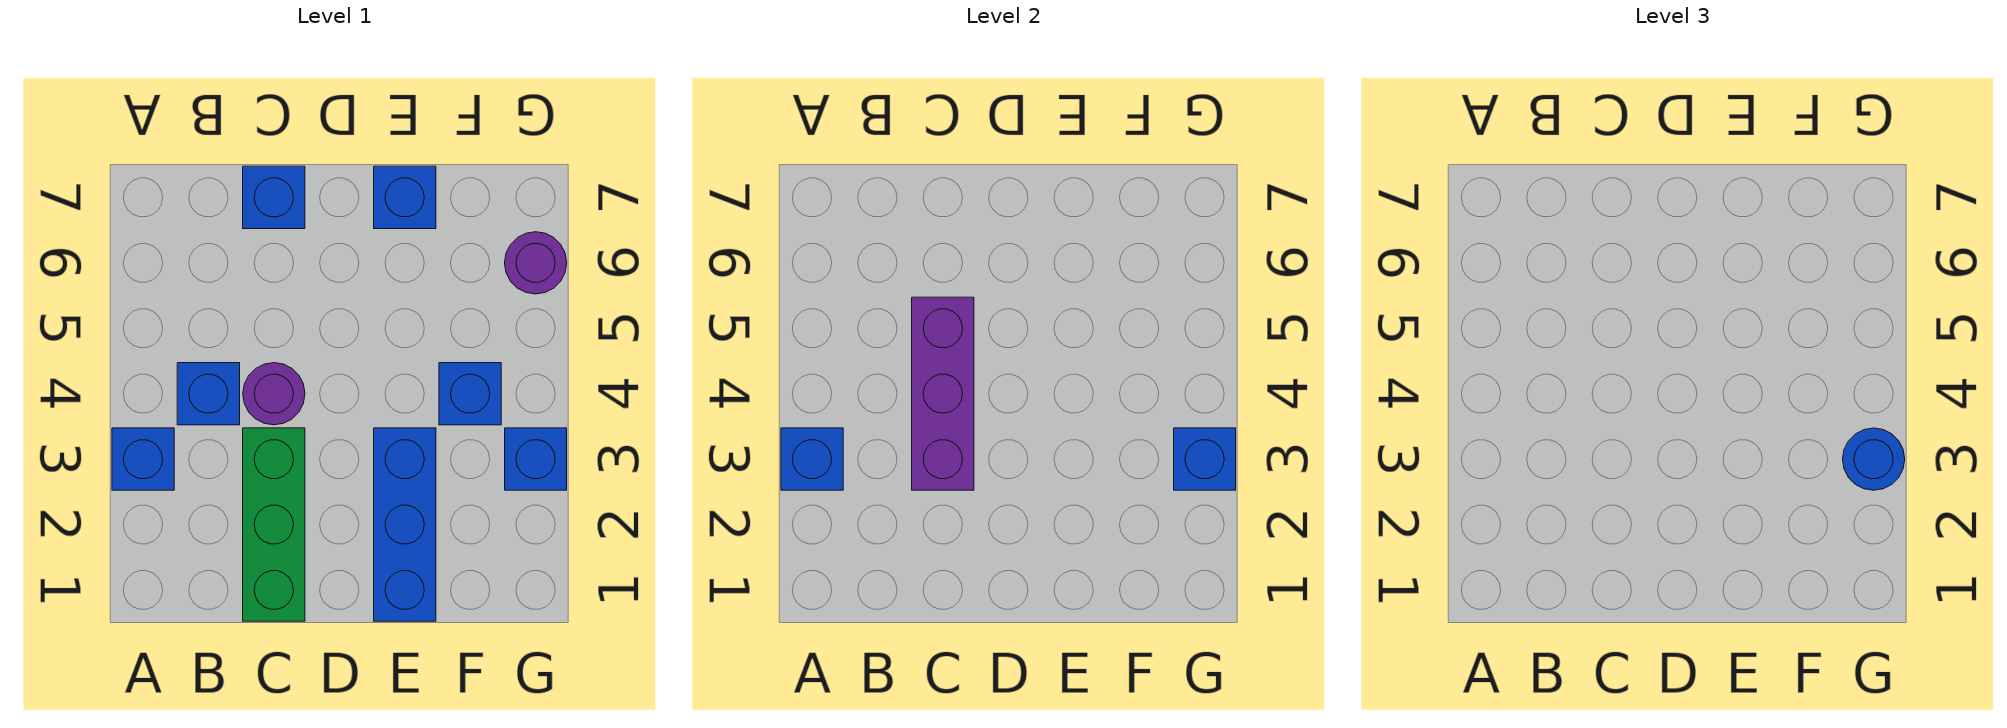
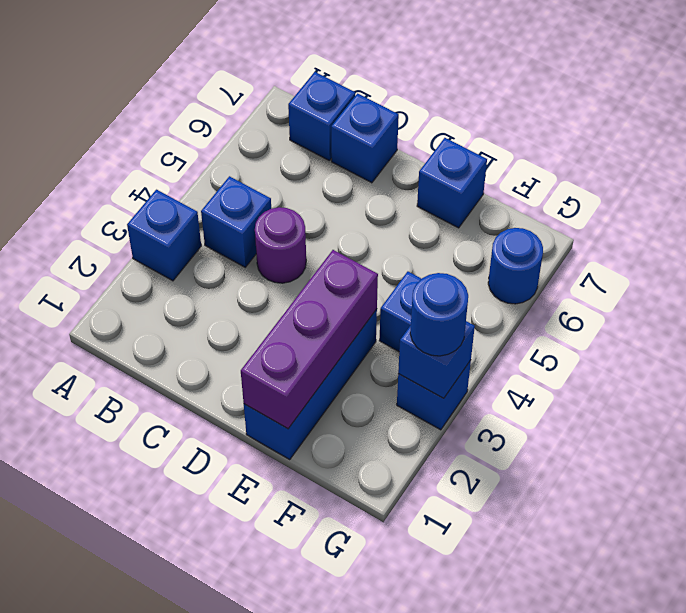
blue brick A3 level 2 -> blue brick B7 level 1
green brick C1:C3 level 1 -> none
purple brick C3:C5 level 2 -> purple brick E1:E3 level 2
purple round brick G6 level 1 -> blue round brick G6 level 1

